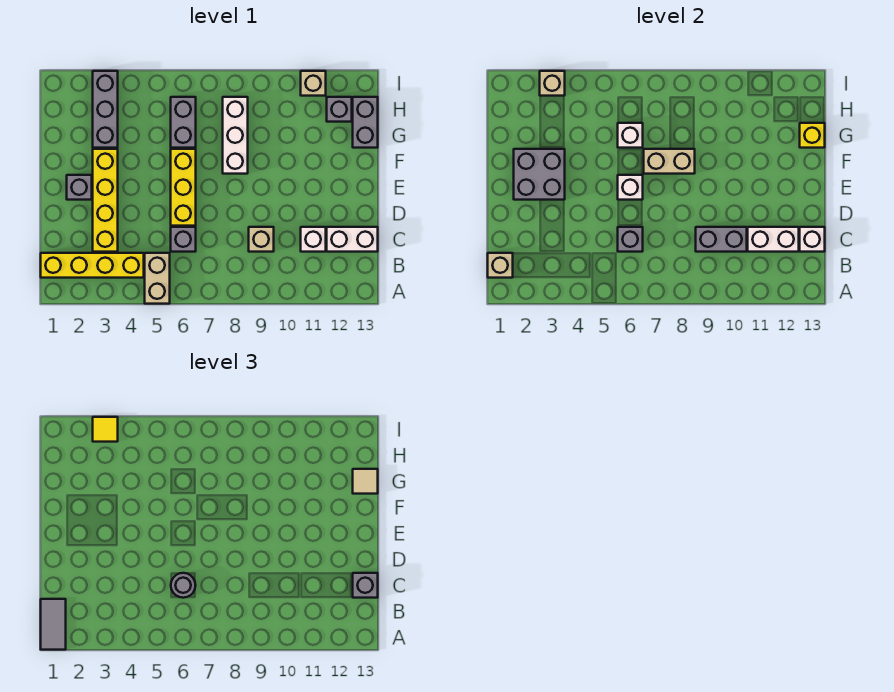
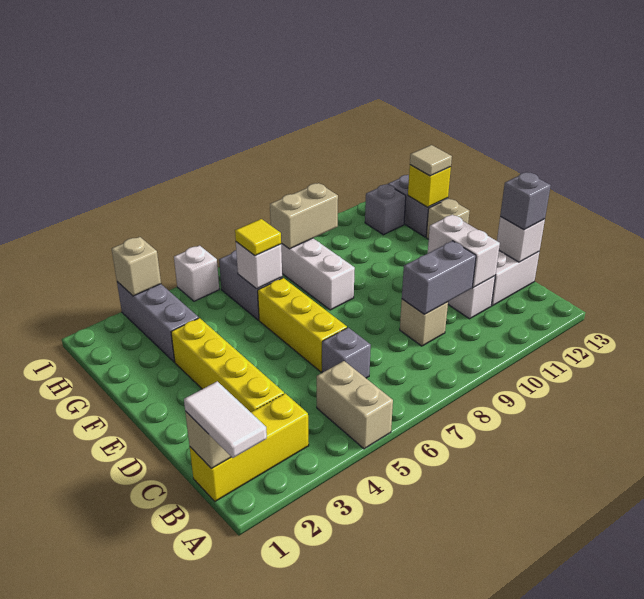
grey tile A1:B1 level 3 -> white tile A1:B1 level 3
yellow brick B1:B4 level 1 -> yellow brick B1:B3 level 1
grey brick C6 level 2 -> none
grey round brick C6 level 3 -> none
white brick C11:C12 level 2 -> white brick C11:D11 level 2
grey brick E2 level 1 -> none
grey brick E2:F3 level 2 -> none
white brick E6 level 2 -> white brick I5 level 1
tan brick F7:F8 level 2 -> tan brick H8:H9 level 2
yellow tile I3 level 3 -> yellow tile G6 level 3
tan brick I11 level 1 -> tan brick F13 level 1

